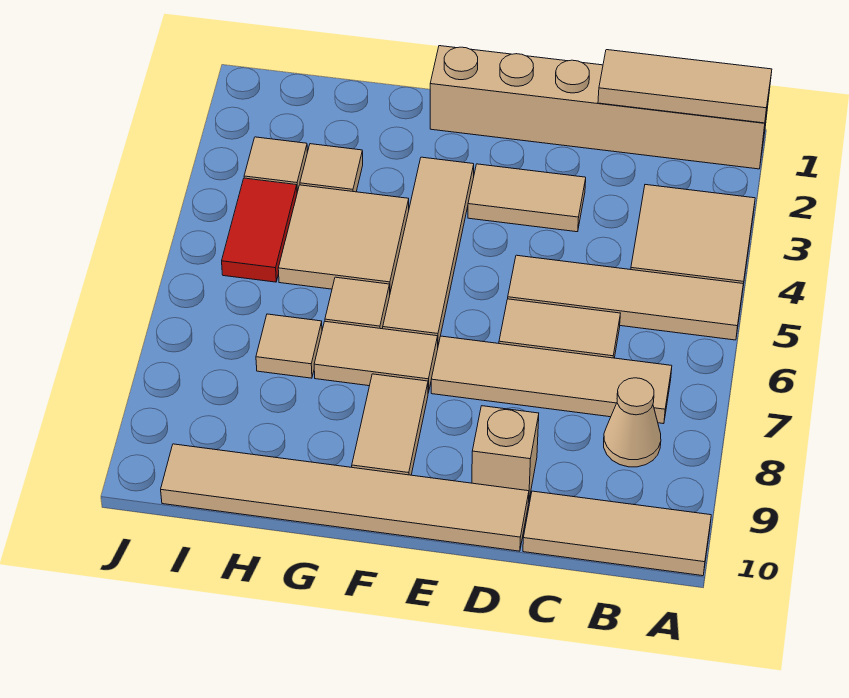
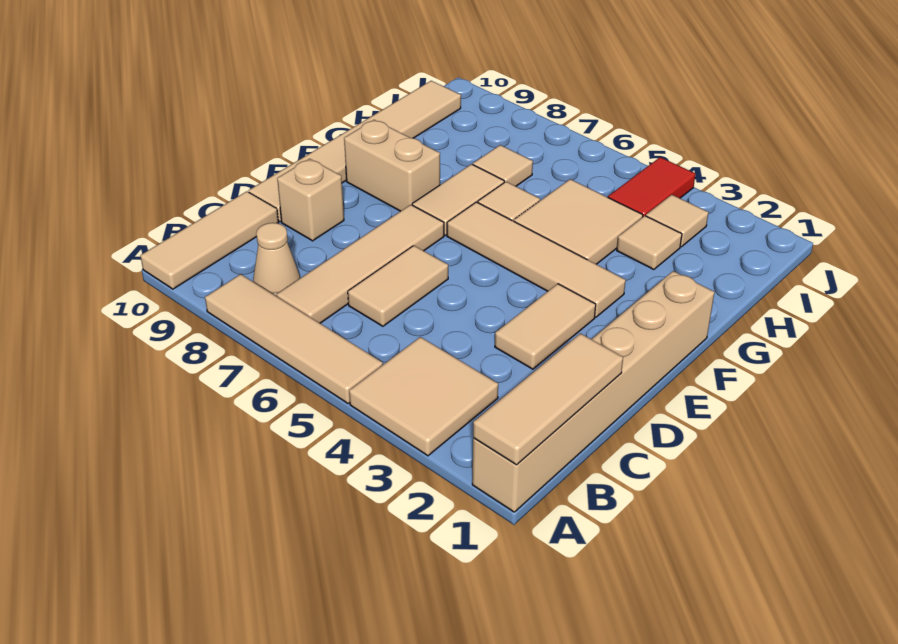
tan tile A5:D5 level 1 -> tan tile A5:A8 level 1
tan tile F8:F9 level 1 -> tan brick F8:F9 level 1
red tile I4:I5 level 1 -> red tile I4:J4 level 1

